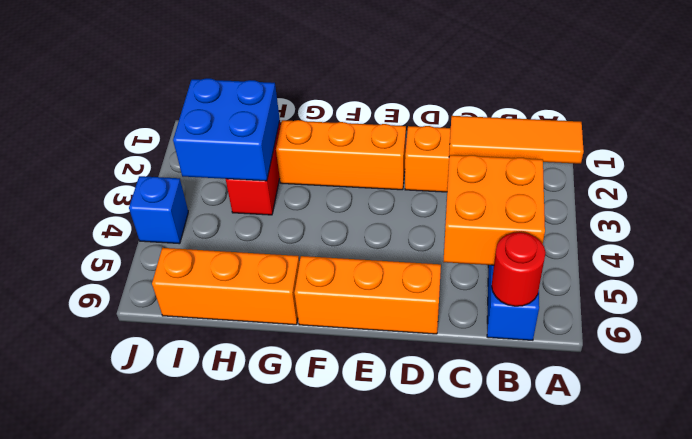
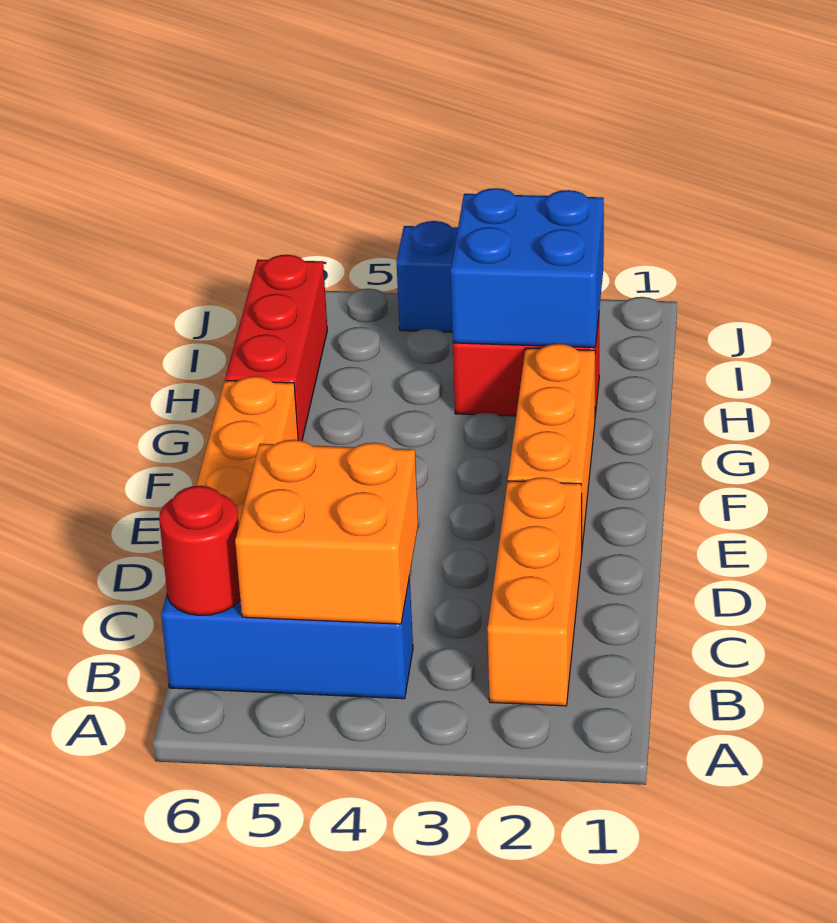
orange tile A2:C2 level 2 -> none
orange brick G6:I6 level 1 -> red brick G6:I6 level 1

